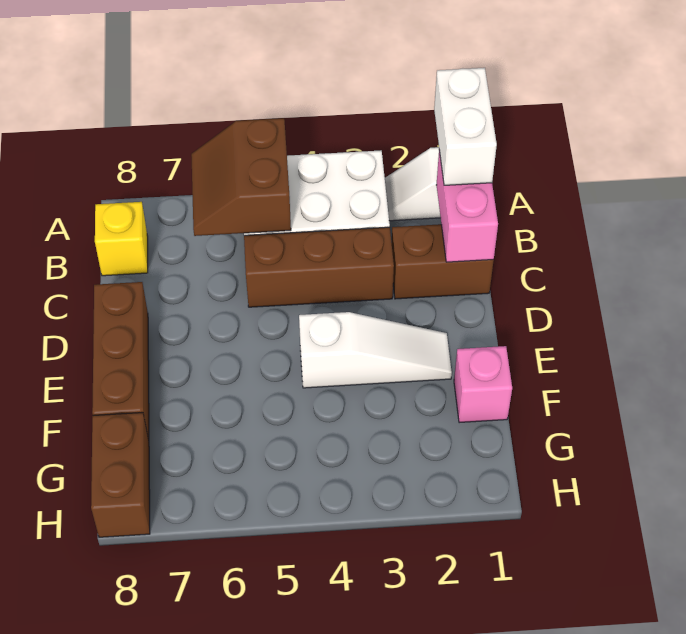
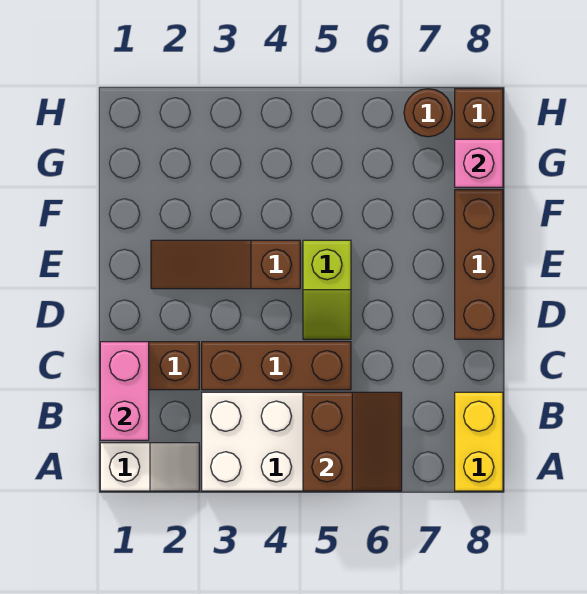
white brick A1:B1 level 3 -> none
yellow brick B8 level 1 -> yellow brick A8:B8 level 1
none -> lime slope D5:E5 level 1 top E
white slope E2:E4 level 1 top 4 -> brown slope E2:E4 level 1 top 4
pink brick F1 level 1 -> pink brick G8 level 2
none -> brown round brick H7 level 1

